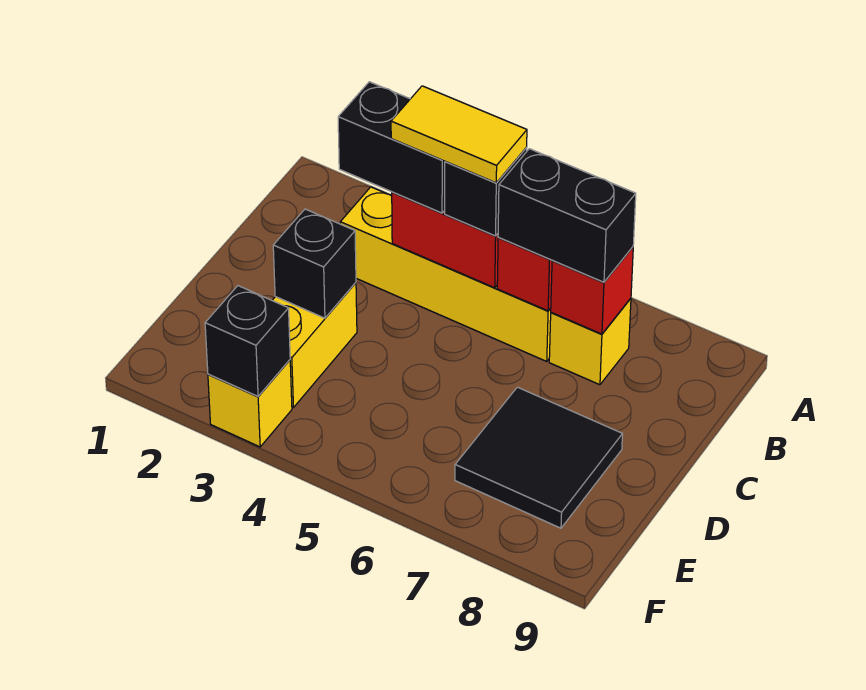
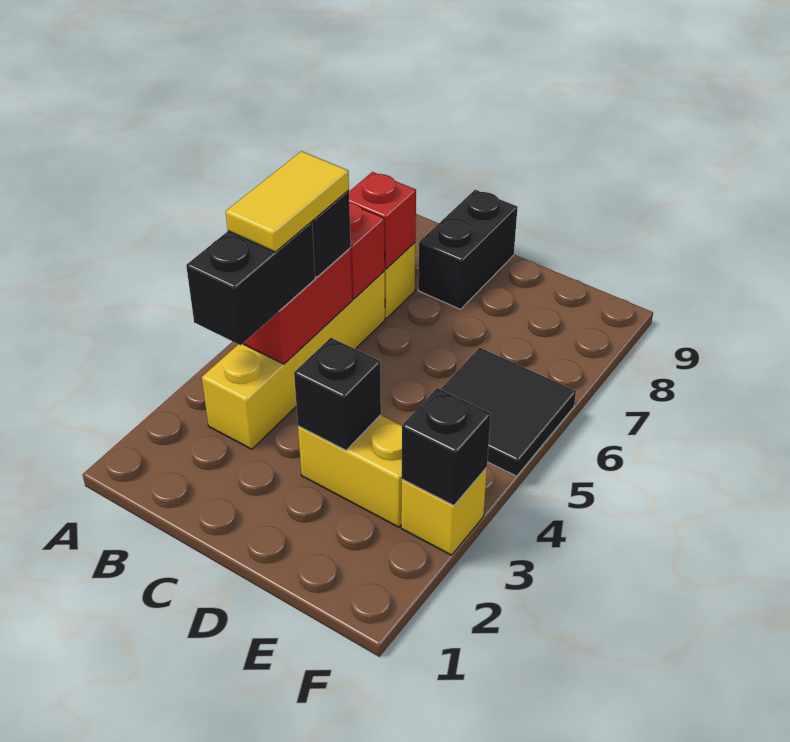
black brick B6:B7 level 3 -> black brick C8:C9 level 1
black tile D7:E8 level 1 -> black tile E5:F6 level 1

